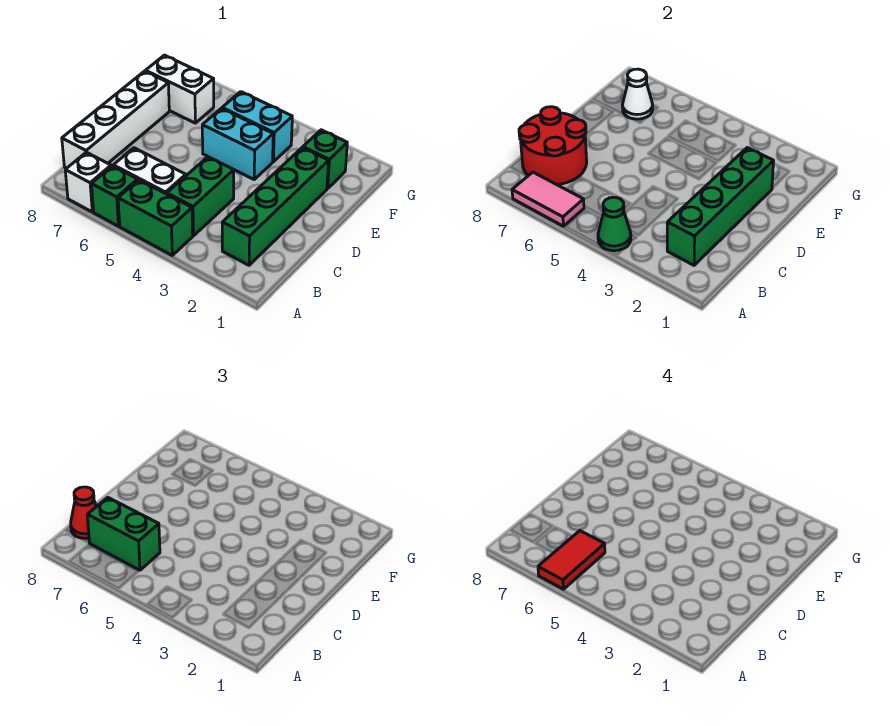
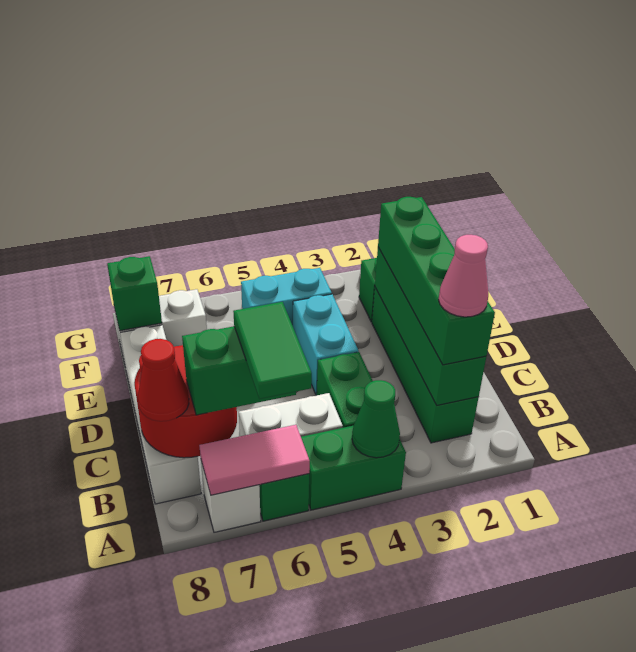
red tile A6:B6 level 4 -> green tile A6:B6 level 4
none -> green brick B2:E2 level 3
none -> pink cone B2 level 4
cyan brick E4:E5 level 1 -> cyan brick D4:E4 level 1
white cone F7 level 2 -> none
none -> green brick F8 level 2

